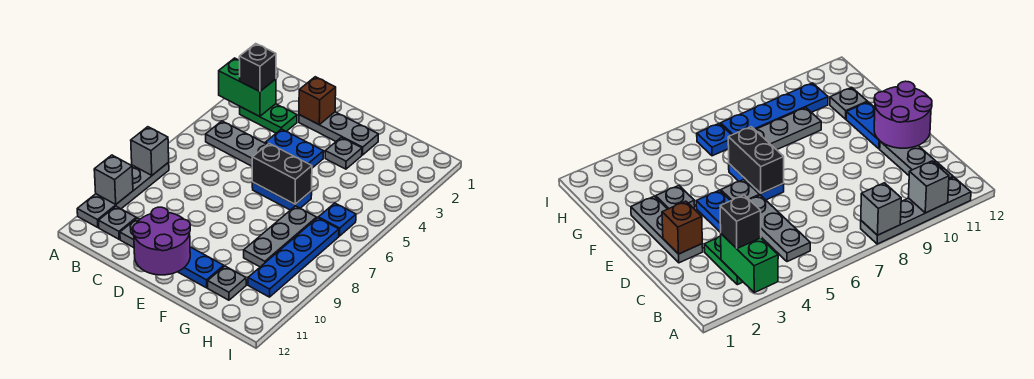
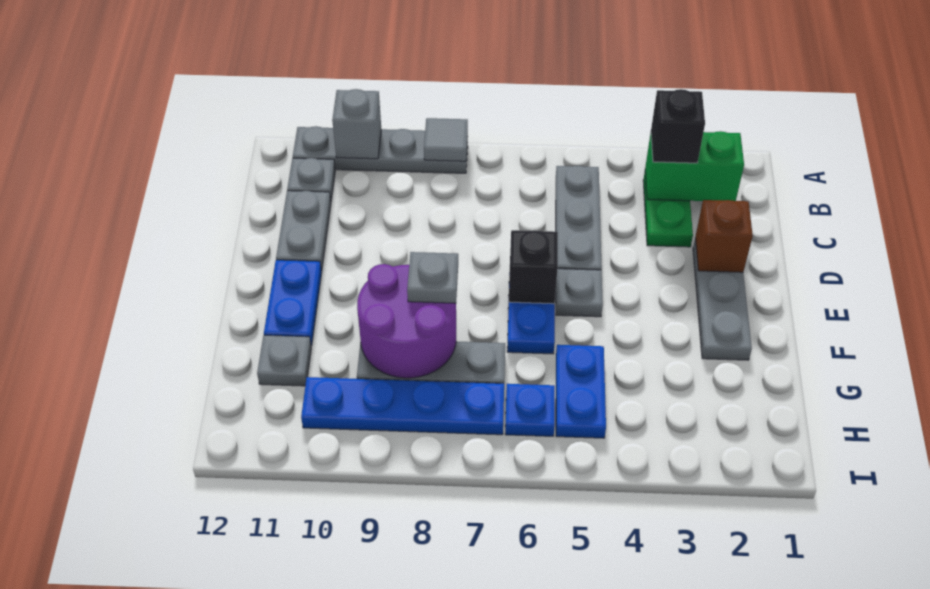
green brick A3:B3 level 2 -> green brick B2:B3 level 2
grey brick A8 level 2 -> grey tile A8 level 2
blue plate D4:E4 level 1 -> blue plate G5:H5 level 1
purple round brick D11:E12 level 2 -> purple round brick F8:G9 level 2
black brick E6:F6 level 2 -> black brick E6 level 2
grey plate F3 level 1 -> grey plate F8 level 3

